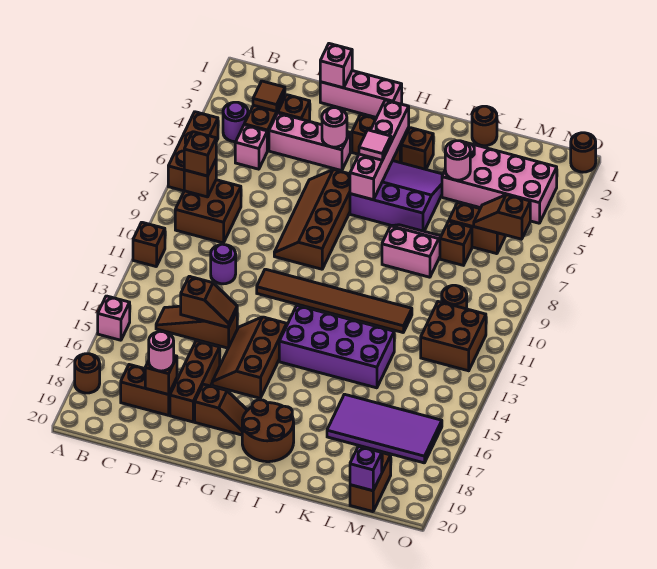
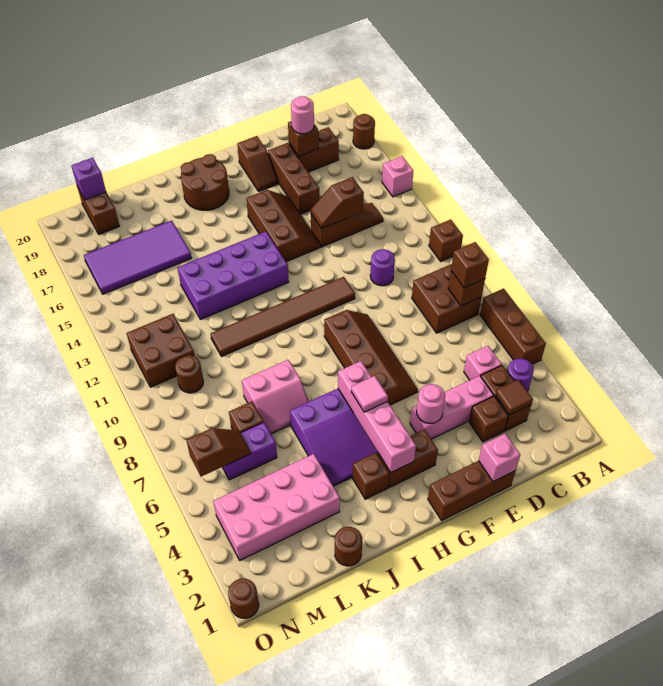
pink brick E1:G1 level 1 -> brown brick E1:G1 level 1
brown slope F18:G18 level 1 top F -> brown slope F18:F19 level 1 top 19
pink round brick K4 level 2 -> none
brown brick L6:M6 level 1 -> purple brick L6:M6 level 1

